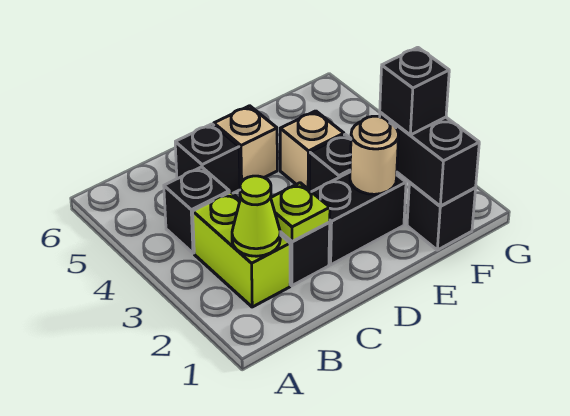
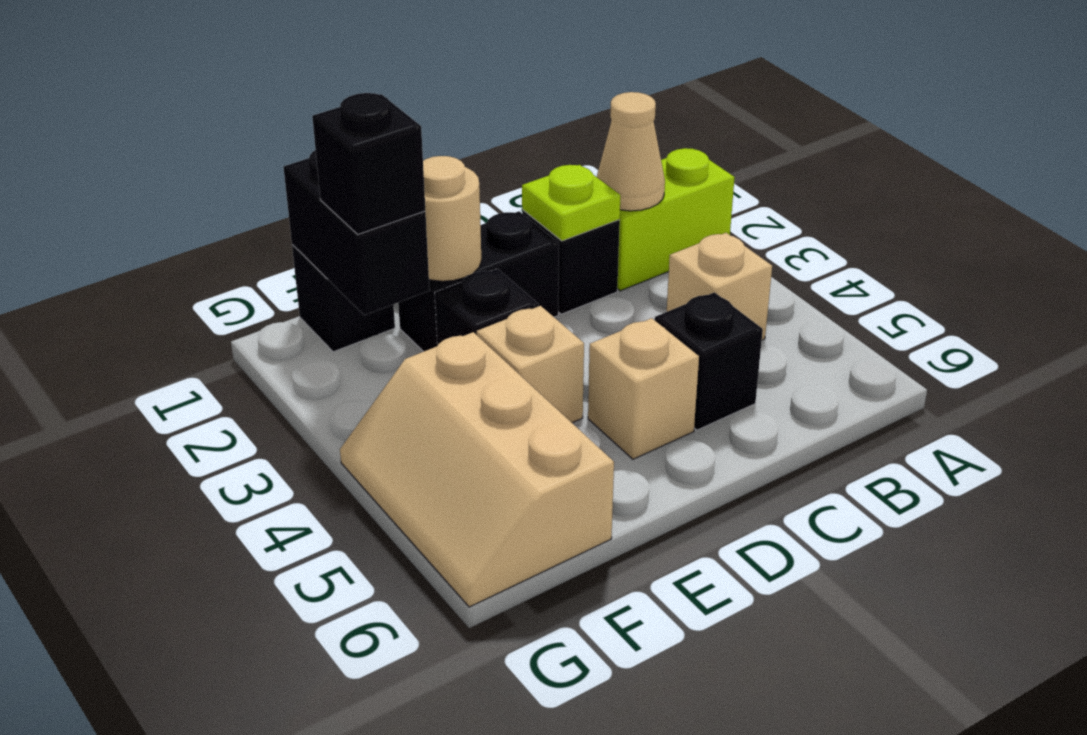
lime brick B2:B3 level 1 -> lime brick A2:B2 level 1
lime cone B2 level 2 -> tan cone B2 level 2
black brick B4 level 1 -> tan brick B4 level 1
none -> tan slope F4:G6 level 1 top F

